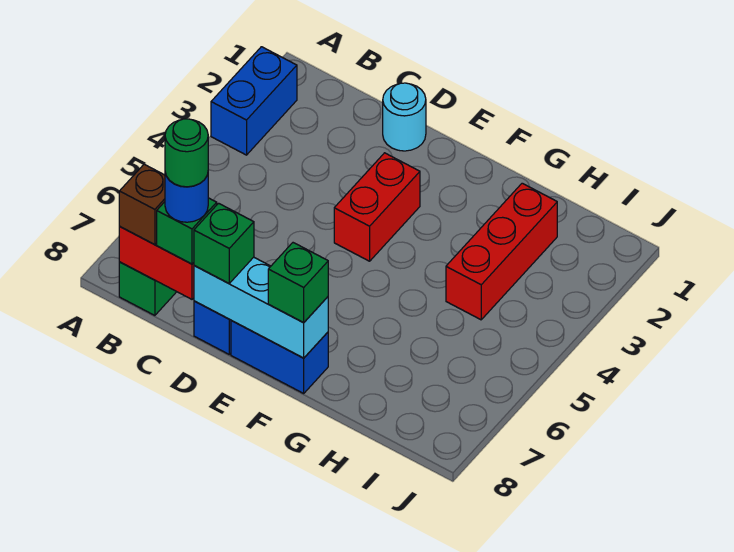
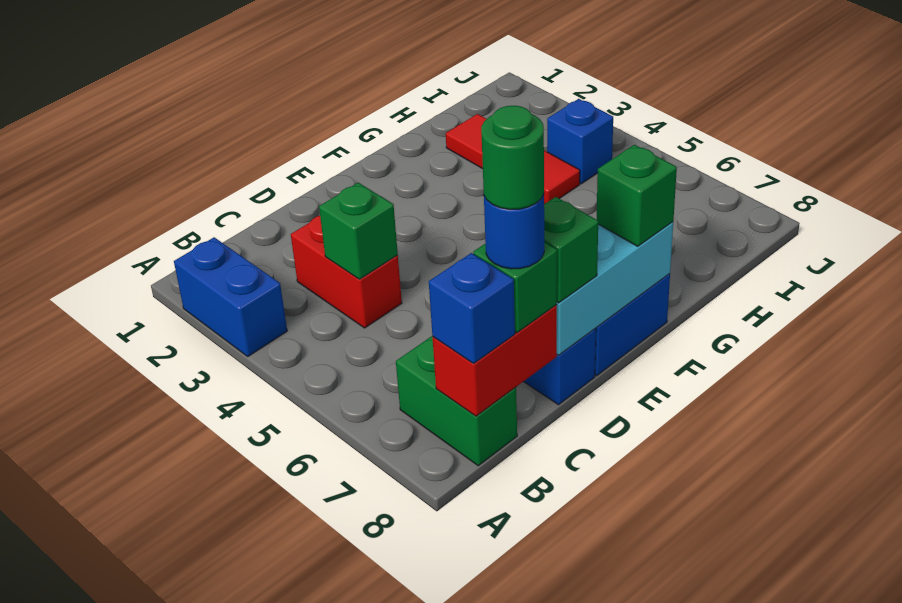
brown brick B8 level 3 -> blue brick B8 level 3
none -> green brick C4 level 2
cyan round brick D1 level 1 -> none
red brick E3:E4 level 1 -> red brick C3:C4 level 1
red brick H2:H4 level 1 -> red tile H2:H4 level 1
none -> blue brick I4 level 1

